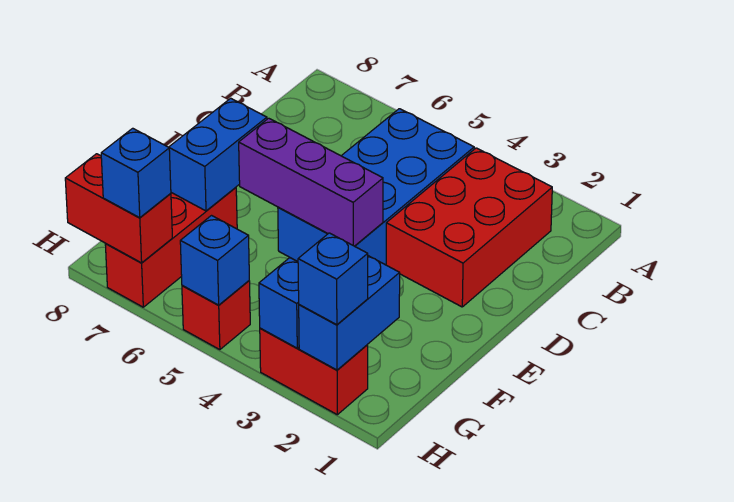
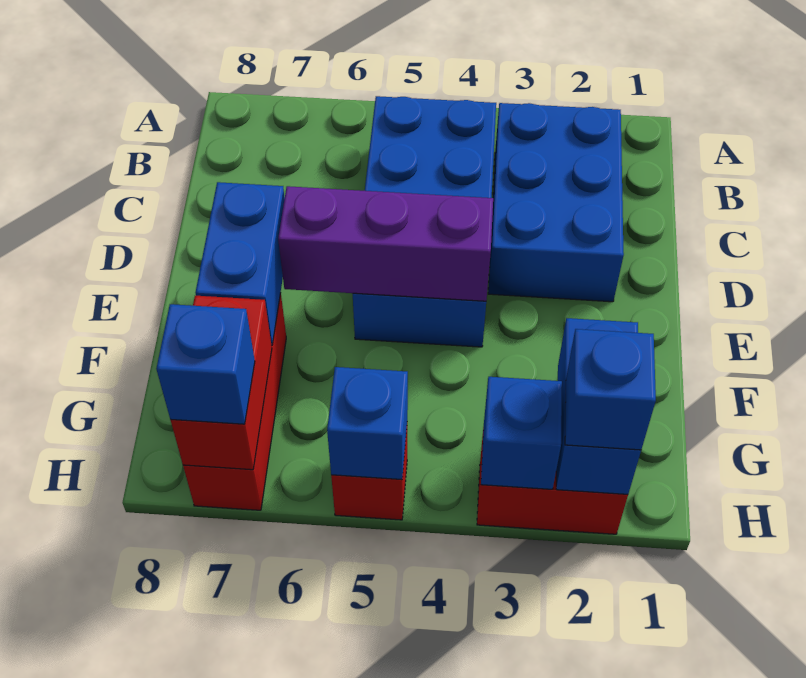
red brick B2:D3 level 1 -> blue brick B2:D3 level 1
red brick H7:H8 level 2 -> red brick G7:H7 level 2

